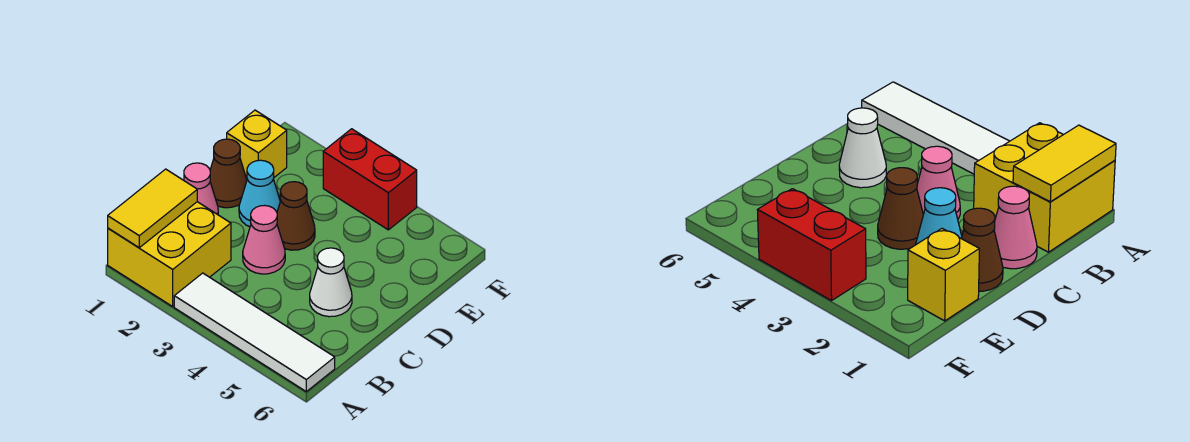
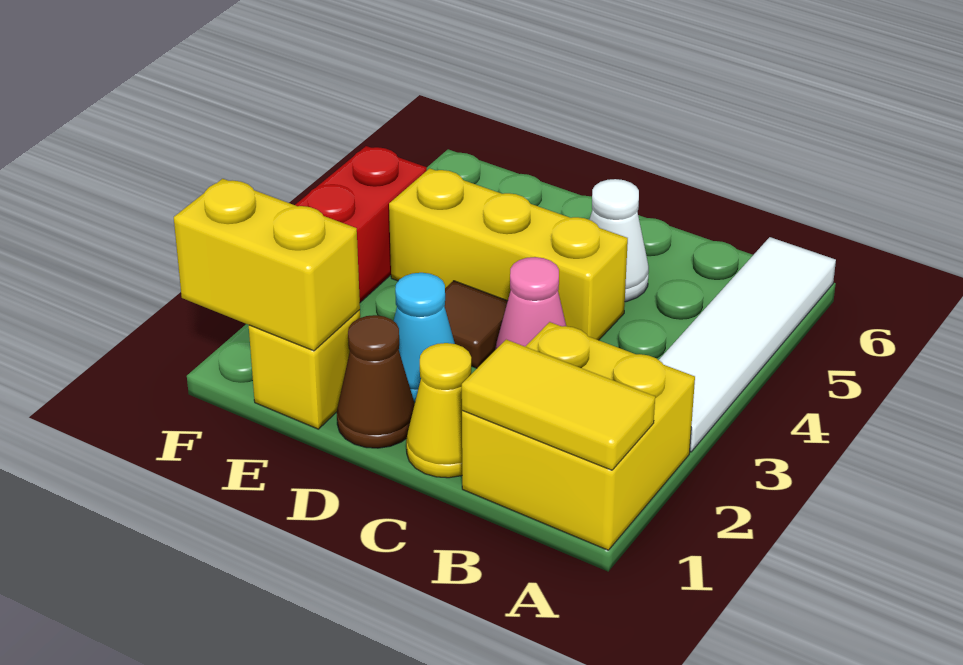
pink cone C1 level 1 -> yellow cone C1 level 1
none -> yellow brick C4:E4 level 1
brown cone D3 level 1 -> brown tile D3 level 1
none -> yellow brick E1:F1 level 2

